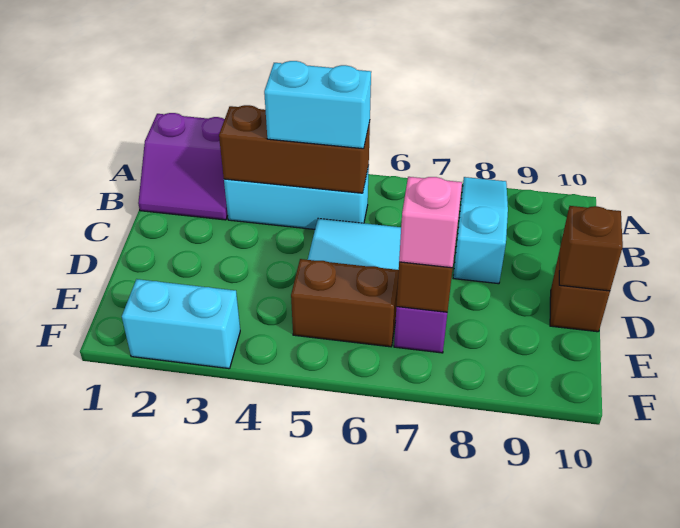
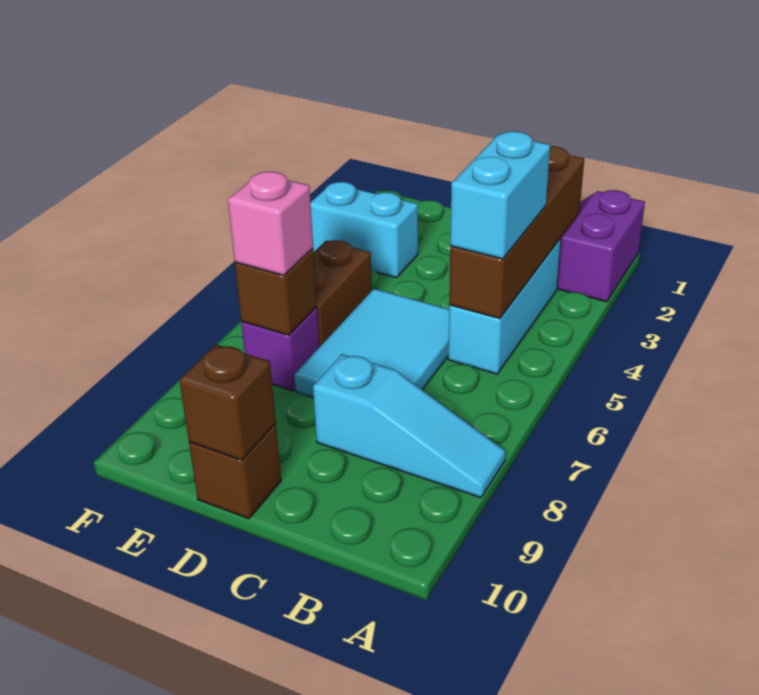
brown brick B3:B5 level 2 -> brown brick B2:B5 level 2
cyan brick F2:F3 level 1 -> cyan brick E3:F3 level 1

